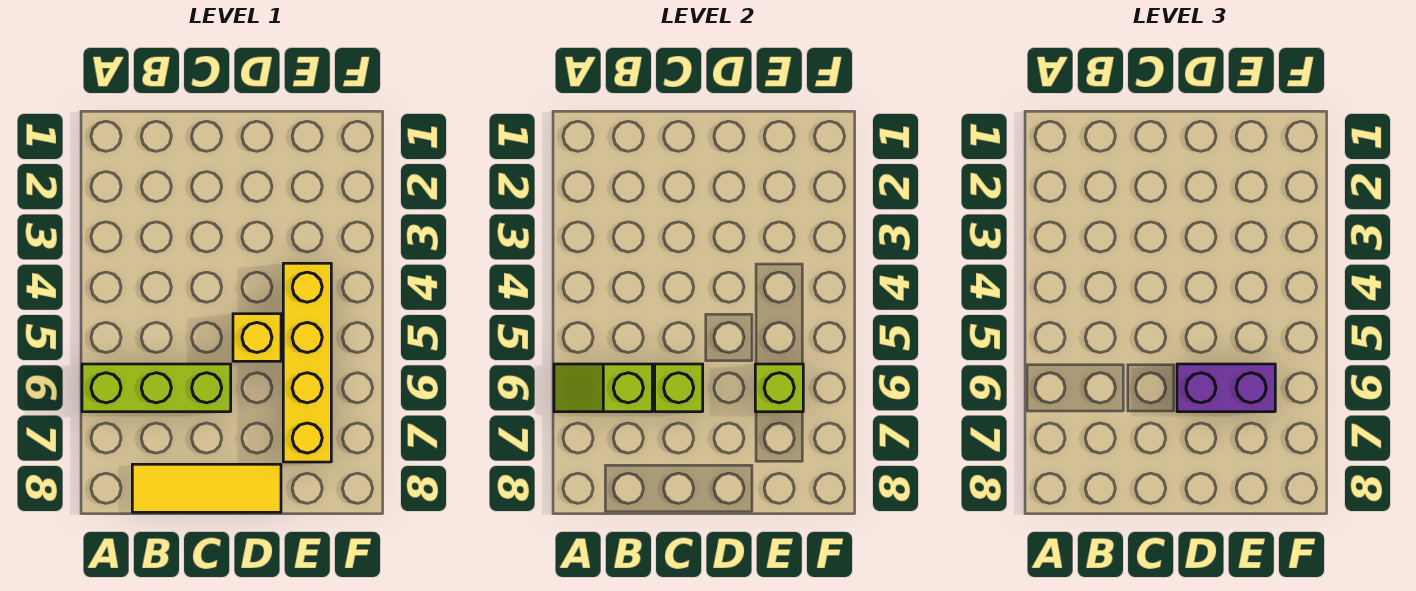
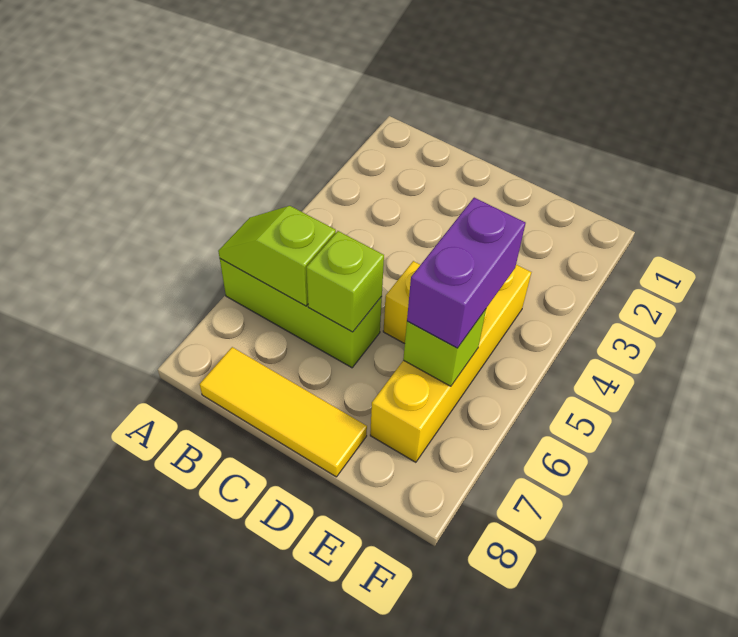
purple brick D6:E6 level 3 -> purple brick E5:E6 level 3

